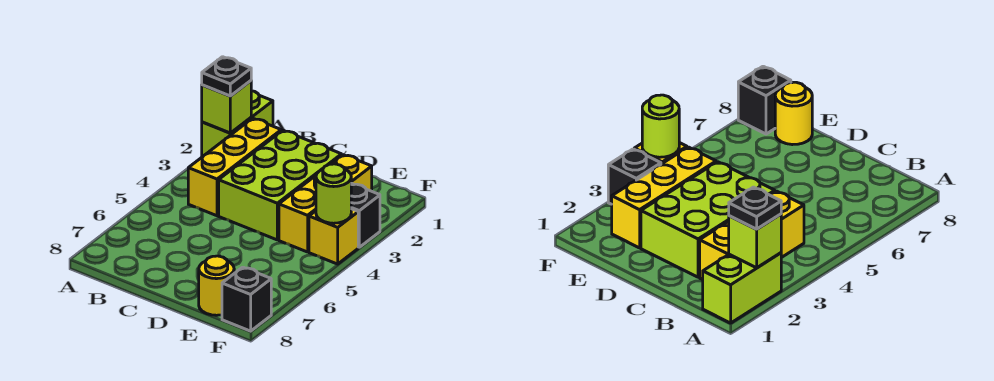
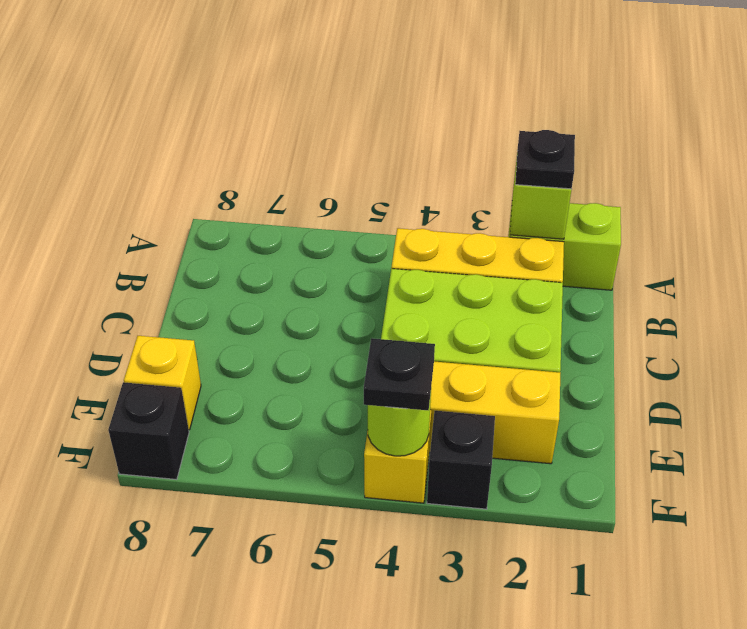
yellow round brick E8 level 1 -> yellow brick E8 level 1
none -> black plate F4 level 3

